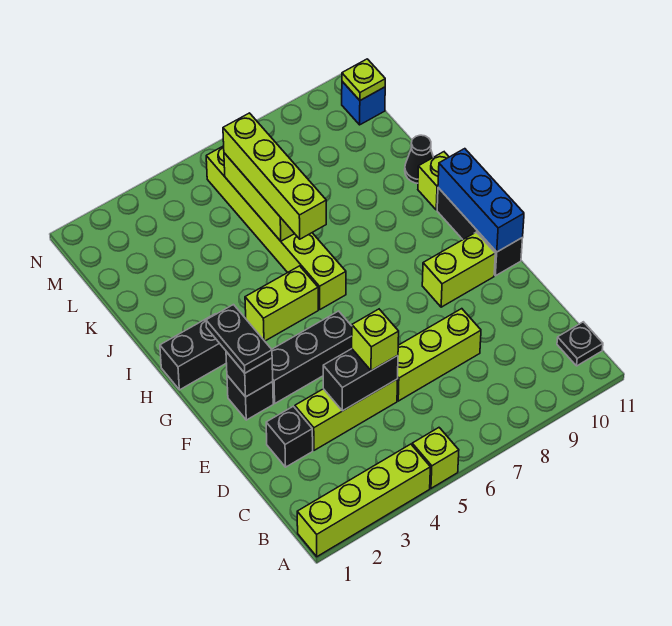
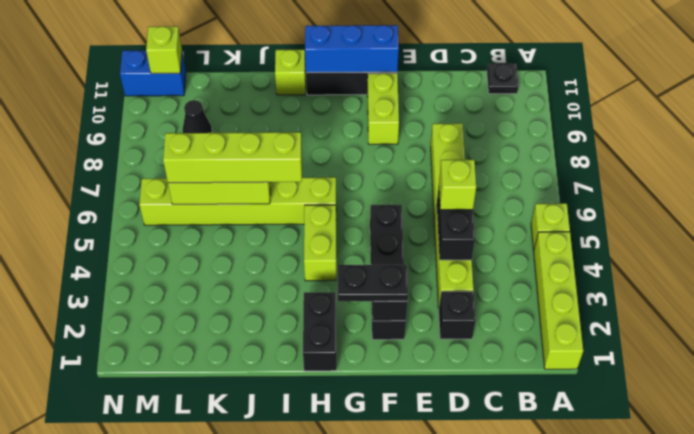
black cone J11 level 1 -> black cone L9 level 1
blue brick M11 level 1 -> blue brick M11:N11 level 1
lime plate M11 level 2 -> lime brick M11 level 2

